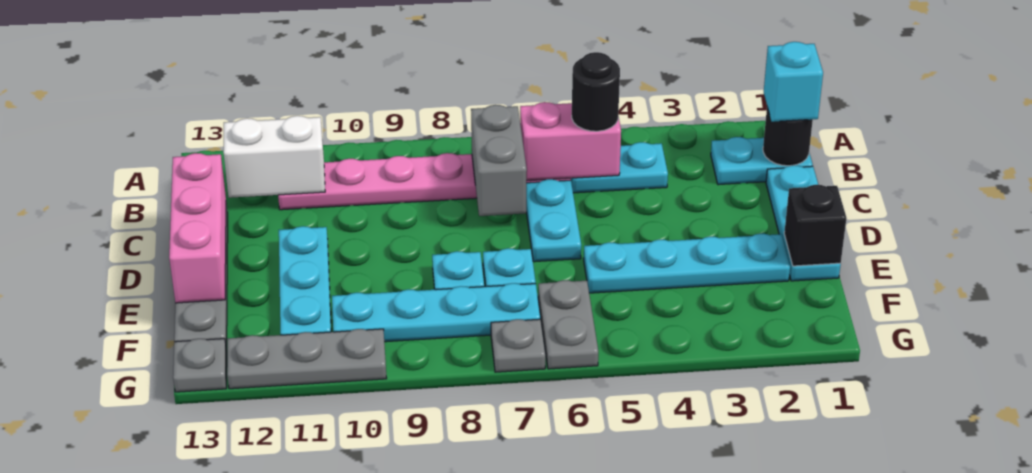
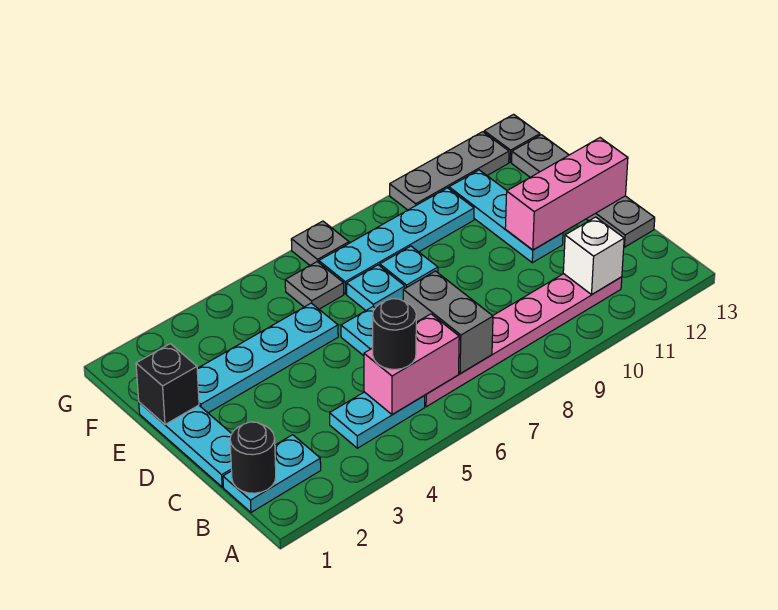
cyan brick B1 level 3 -> none
white brick B11:B12 level 2 -> white brick B11 level 2
pink brick C13:E13 level 2 -> pink brick D11:D13 level 2
grey plate F6:G6 level 1 -> grey plate F6 level 1

